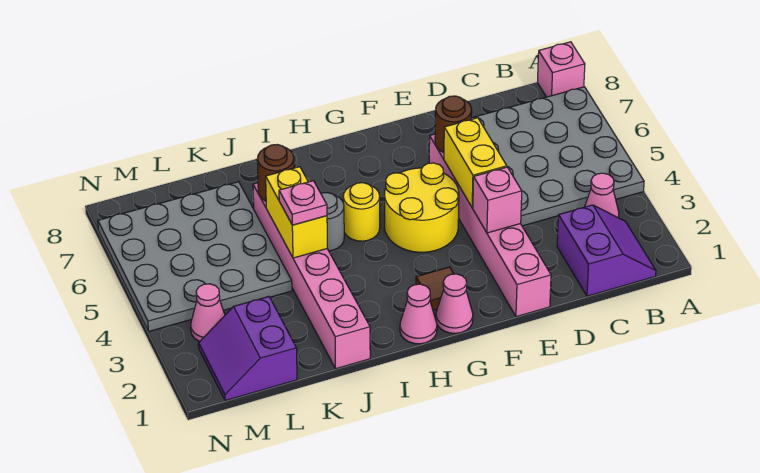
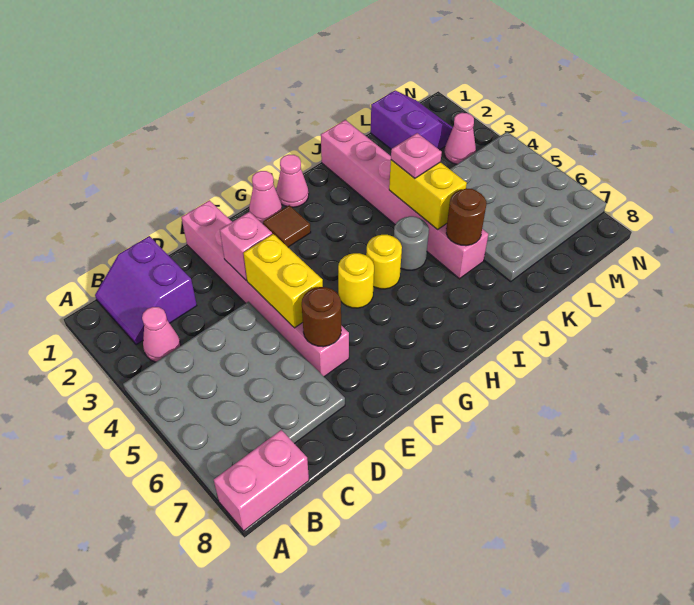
pink brick A8 level 1 -> pink brick A8:B8 level 1
yellow round brick F4:G5 level 1 -> yellow round brick G5 level 1

